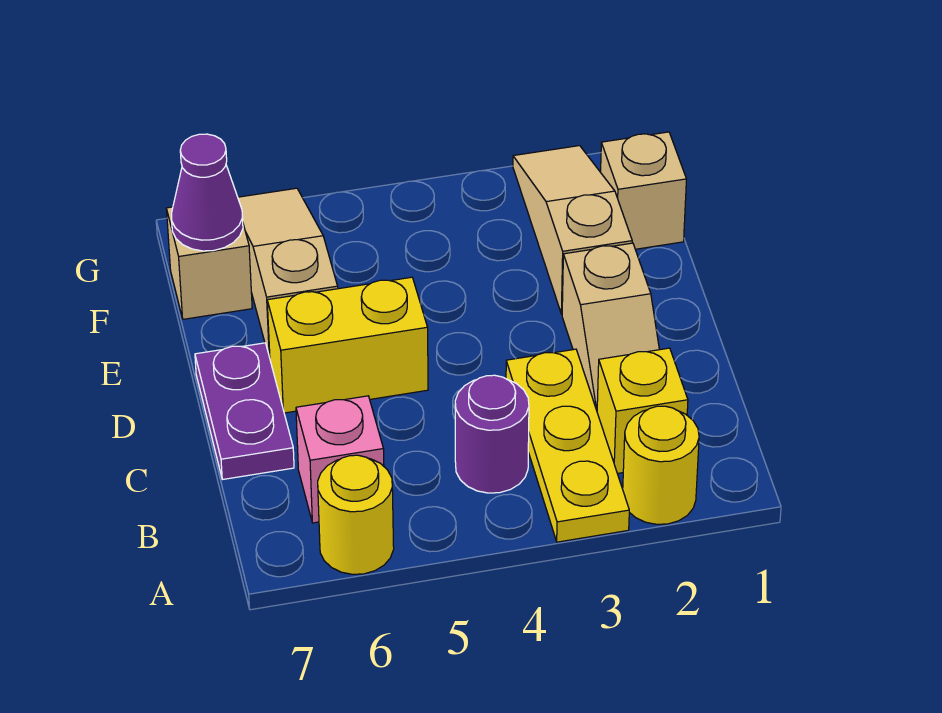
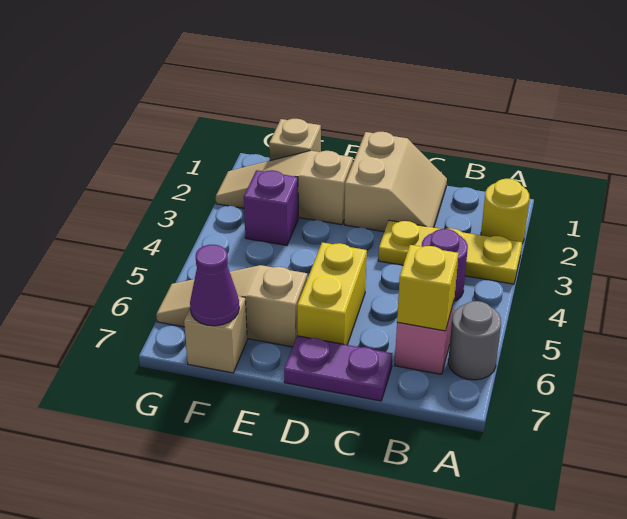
yellow round brick A6 level 1 -> grey round brick A6 level 1
yellow brick B2 level 1 -> yellow brick B6 level 2
tan slope C2:D2 level 1 top D -> tan slope C1:D2 level 1 top D
none -> purple brick F3 level 1

